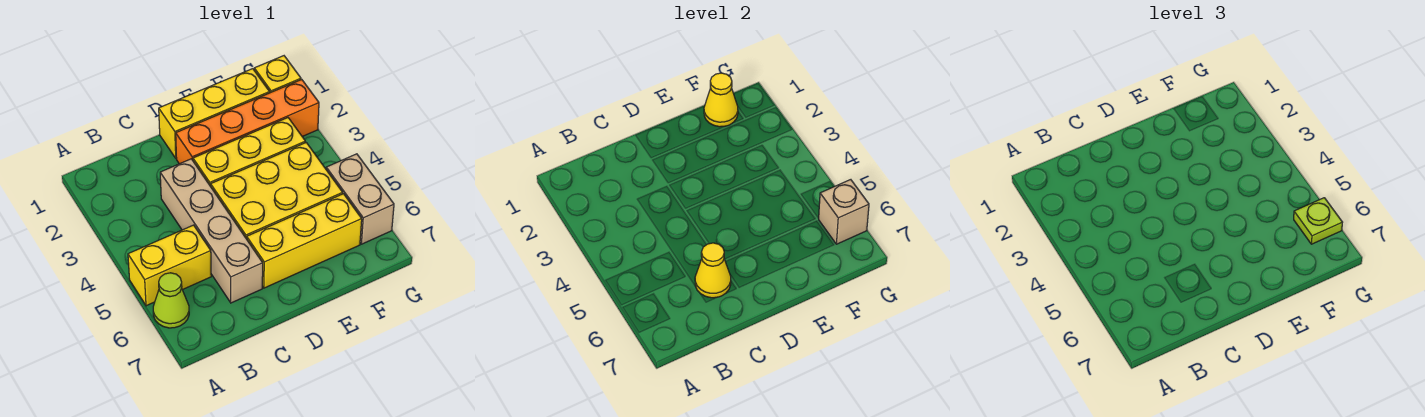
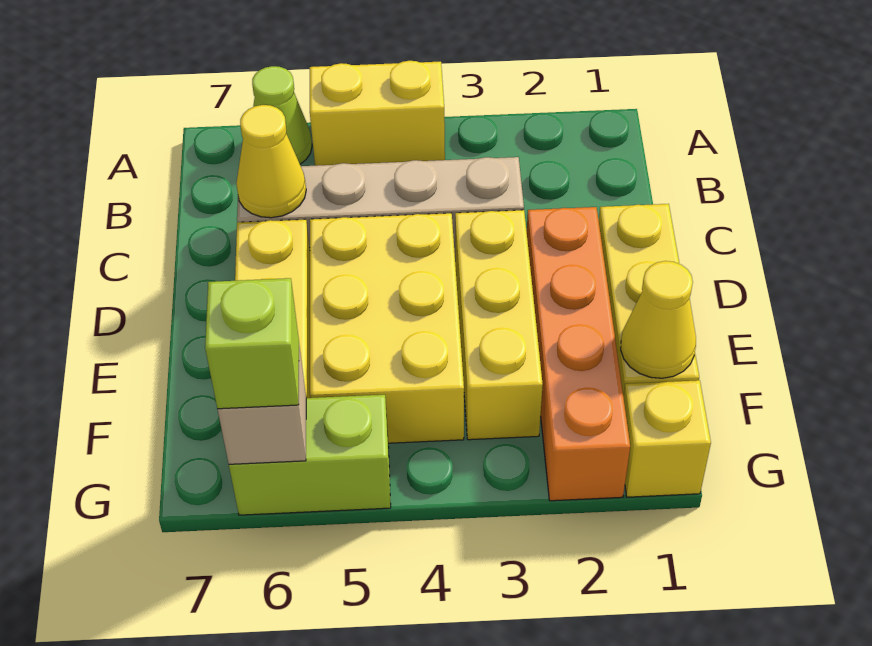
yellow brick A5:B5 level 1 -> yellow brick A4:A5 level 1
tan brick G5:G6 level 1 -> lime brick G5:G6 level 1
lime plate G6 level 3 -> lime brick G6 level 3

